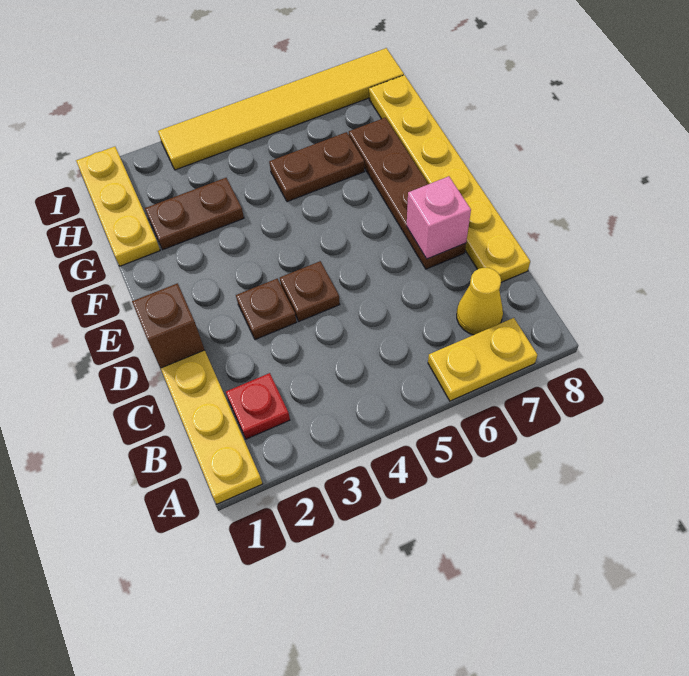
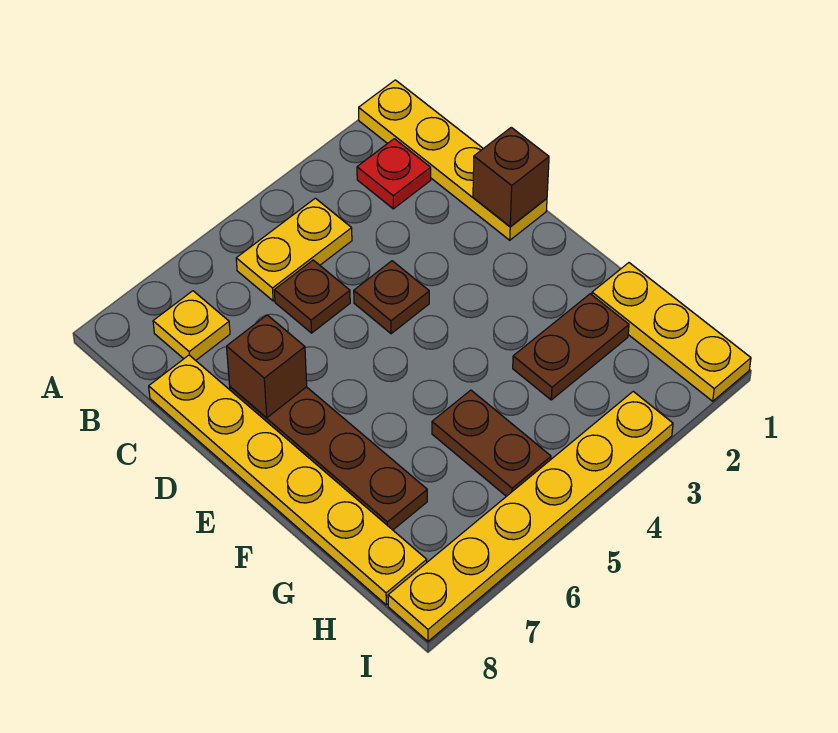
yellow plate A6:A7 level 1 -> yellow plate B4:B5 level 1
yellow cone B7 level 1 -> yellow plate B7 level 1
brown plate D3 level 1 -> brown plate C5 level 1
pink brick D7 level 2 -> brown brick D7 level 2
brown plate G5:G6 level 1 -> brown plate G5:H5 level 1
yellow tile I3:I8 level 1 -> yellow plate I3:I8 level 1

